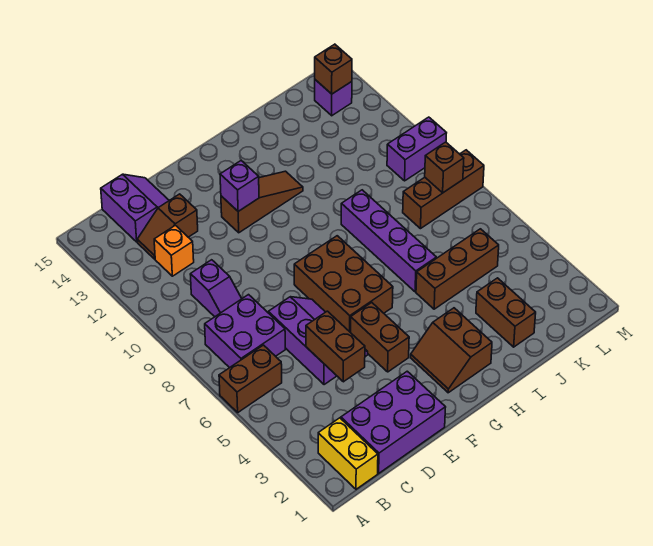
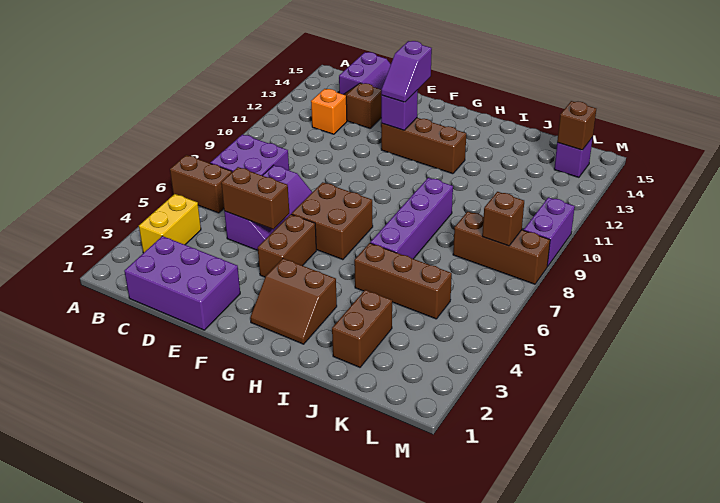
yellow brick B1:B2 level 1 -> yellow brick B3:B4 level 1
purple slope C9:C10 level 1 top 10 -> purple slope F12:F13 level 3 top 13
brown brick D4:D5 level 2 -> brown brick D5:E5 level 2
brown brick F6:G8 level 1 -> brown brick F6:G7 level 1
brown slope F12:H12 level 1 top F -> brown brick F12:H12 level 1
brown slope G2:H3 level 1 top H -> brown slope G2:H3 level 1 top 3
purple brick L10:M10 level 1 -> purple brick M9:M10 level 1

